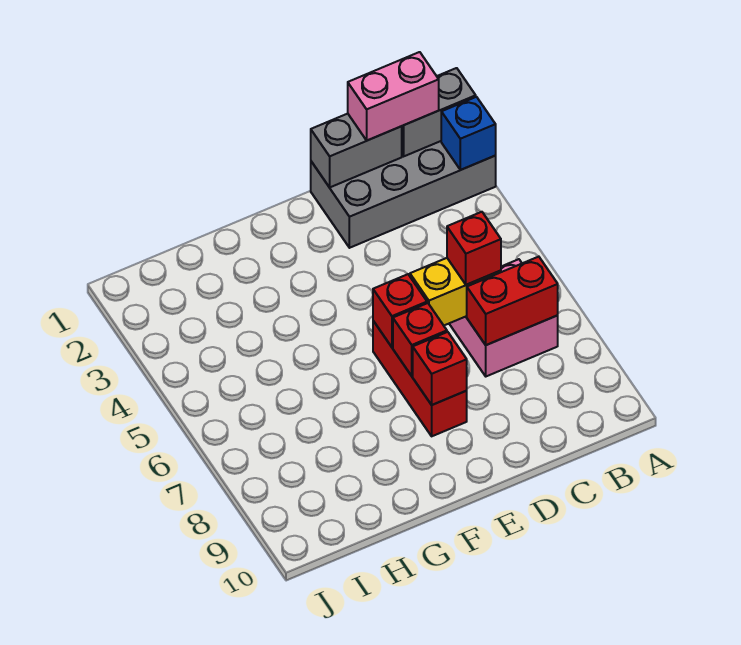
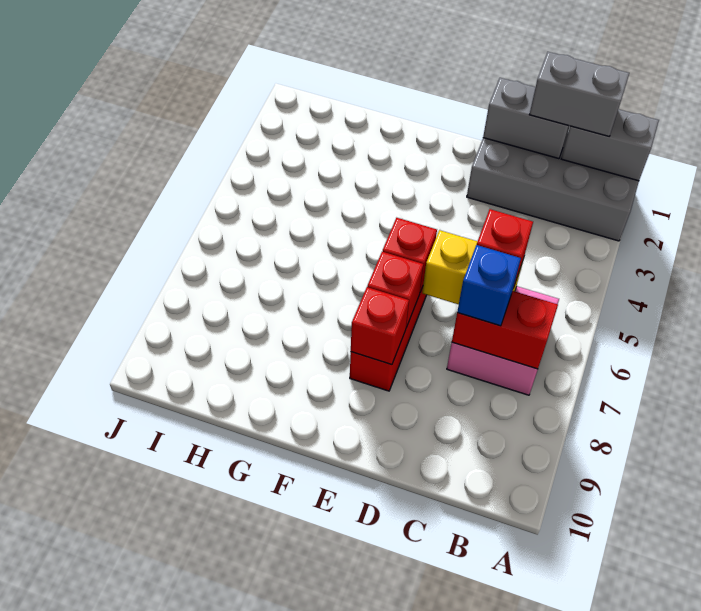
blue brick A2 level 2 -> blue brick C7 level 3
pink brick B1:C1 level 3 -> grey brick B1:C1 level 3

